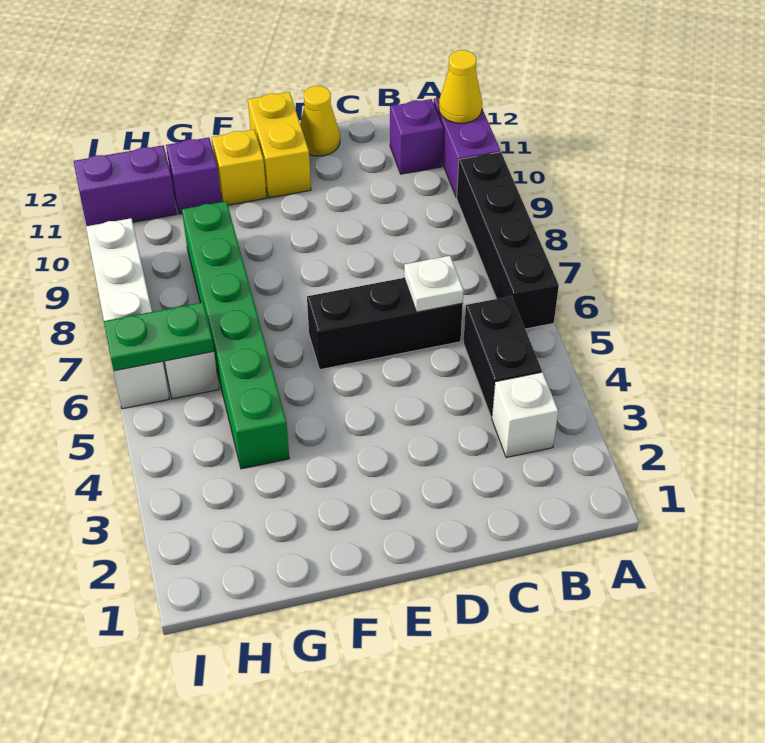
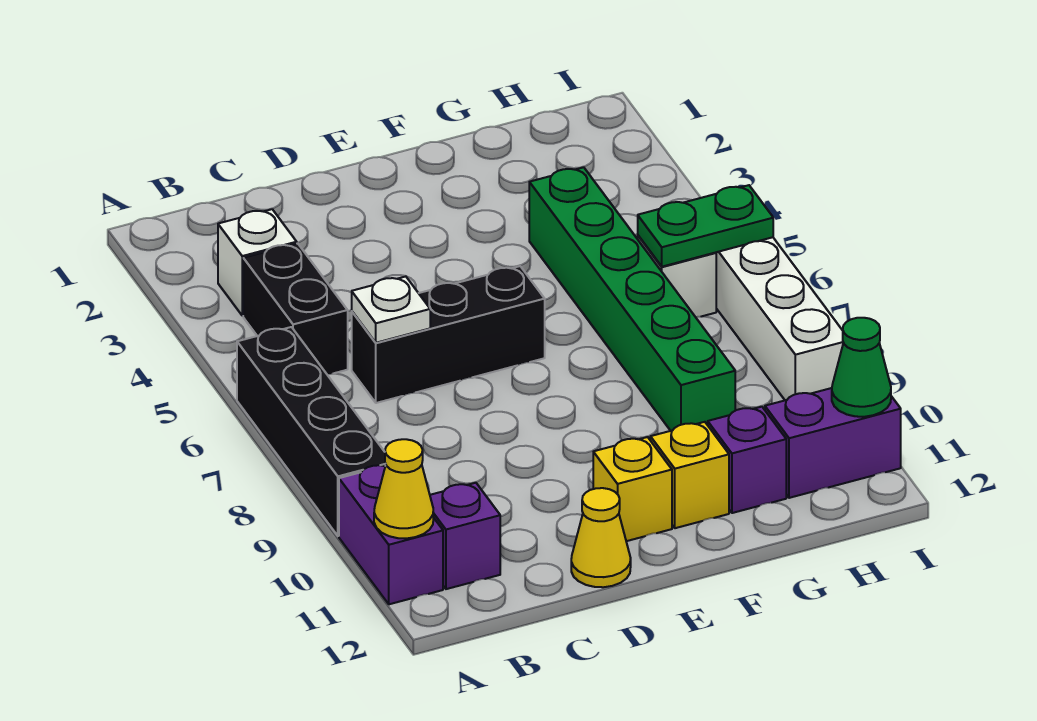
yellow brick E11:E12 level 1 -> yellow brick E11 level 1
none -> green cone I11 level 2

